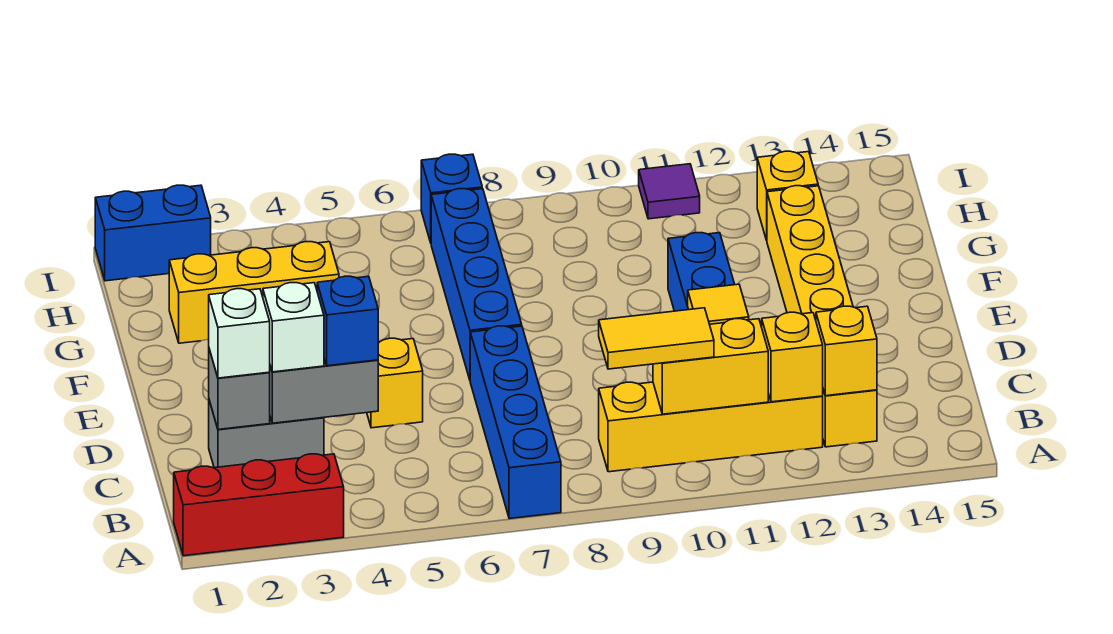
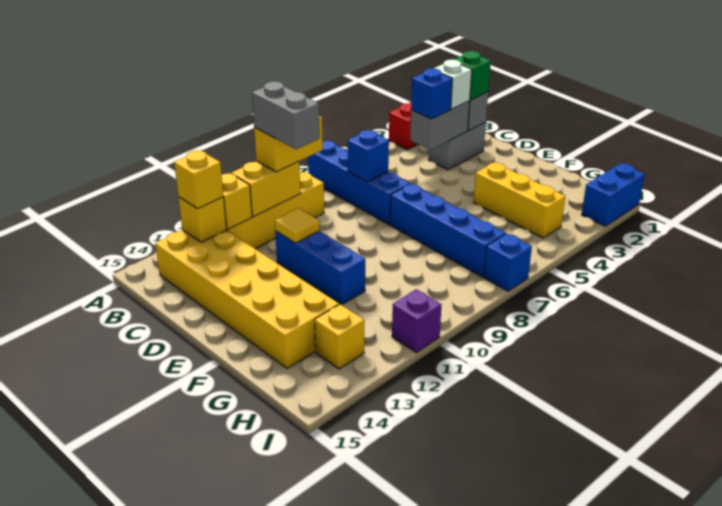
yellow tile B9:B10 level 3 -> yellow brick B9:B10 level 3
none -> grey brick B10:C10 level 4
yellow brick B13:G13 level 1 -> yellow brick B13:G14 level 1
white brick C2 level 3 -> green brick C2 level 3
none -> blue brick C7 level 2
yellow brick D5 level 1 -> yellow brick B13 level 3
yellow brick G2:G4 level 1 -> yellow brick F4:H4 level 1
purple tile I11 level 1 -> purple brick I11 level 1

